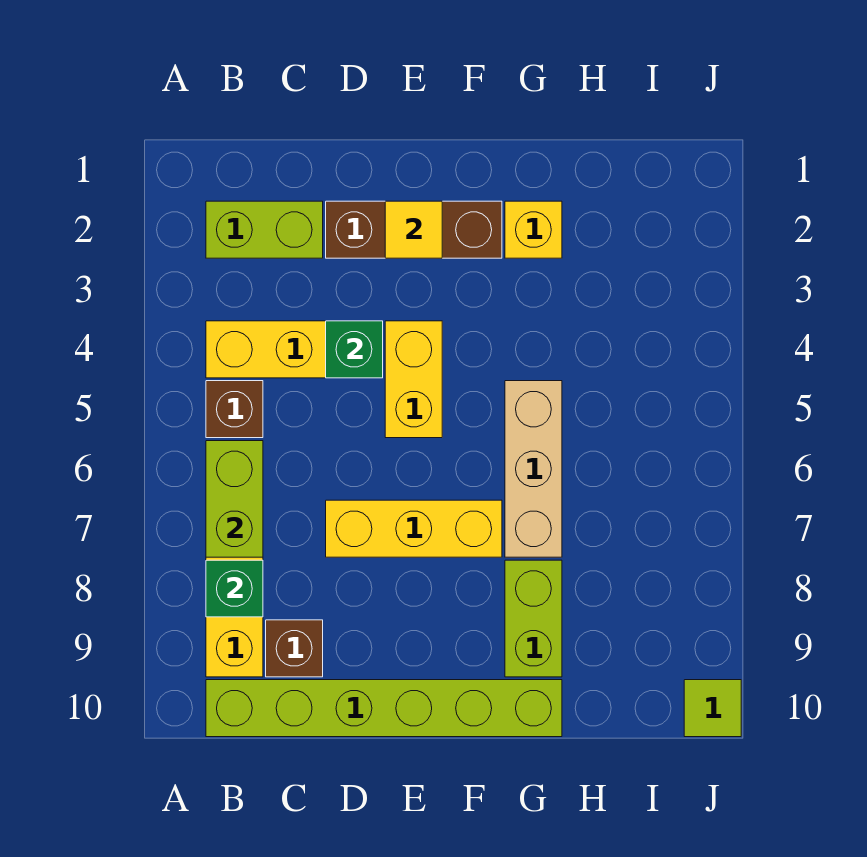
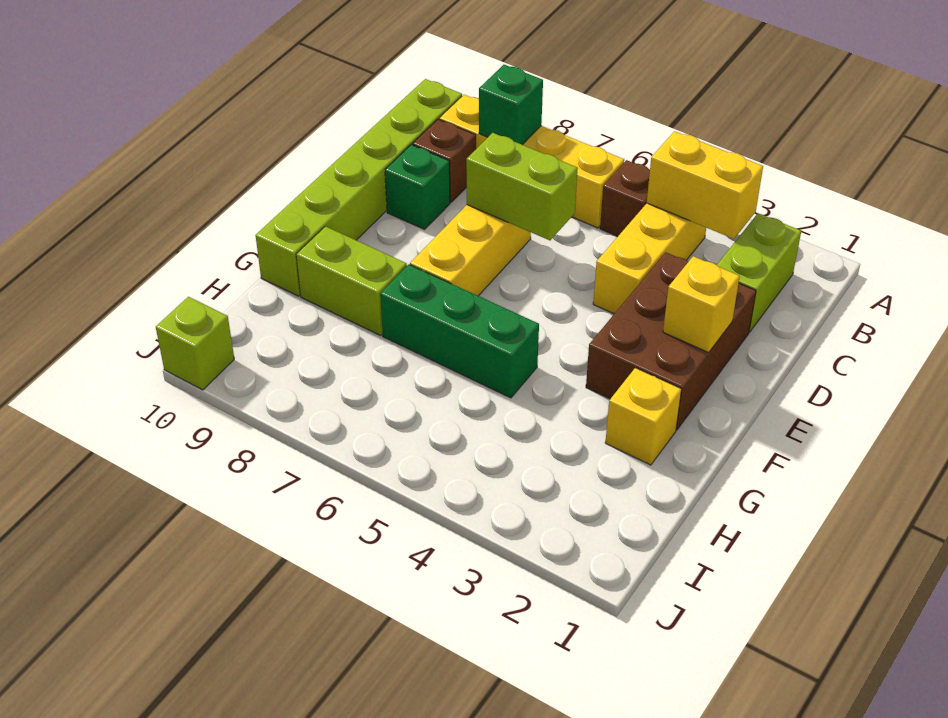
lime brick B6:B7 level 2 -> lime brick D6:D7 level 2
brown brick D2:F2 level 1 -> brown brick D2:F3 level 1
green brick D4 level 2 -> green brick D9 level 1
yellow tile E2 level 2 -> yellow brick E2 level 2
yellow brick E4:E5 level 1 -> yellow brick B3:B4 level 2
tan brick G5:G7 level 1 -> green brick G5:G7 level 1
lime tile J10 level 1 -> lime brick J10 level 1

